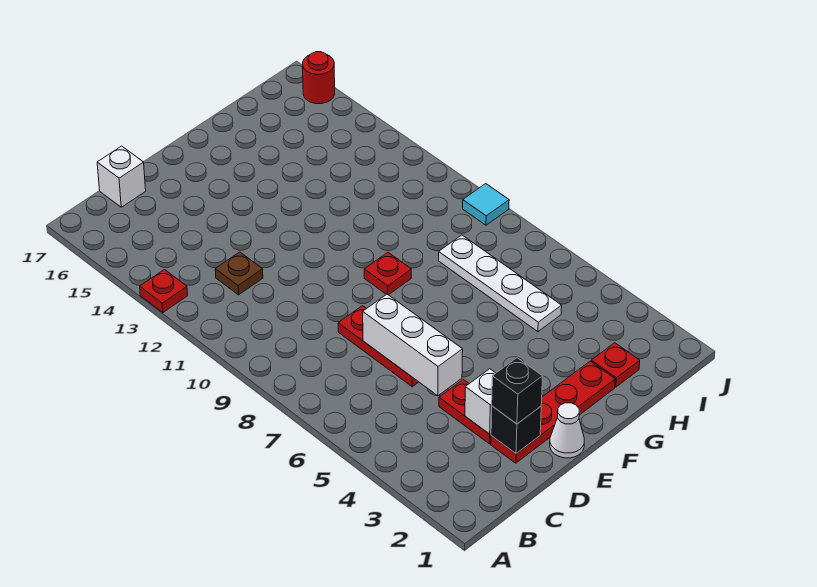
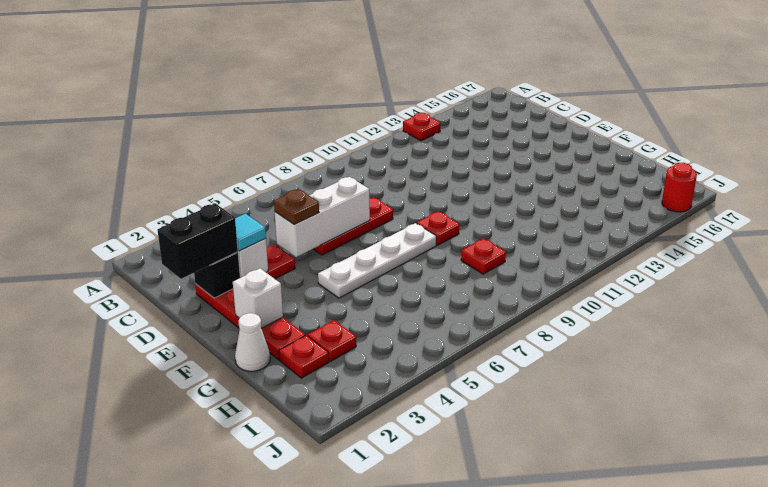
brown plate C12 level 1 -> brown plate D5 level 3
white brick C17 level 1 -> white brick F2 level 2
black brick D2 level 3 -> black brick D1:D2 level 3
white cone E1 level 1 -> white cone G1 level 1
none -> red plate H3 level 1
white plate H5:H8 level 1 -> white plate F5:F8 level 1
none -> red plate H9 level 1
cyan tile J9 level 1 -> cyan tile D3 level 3

